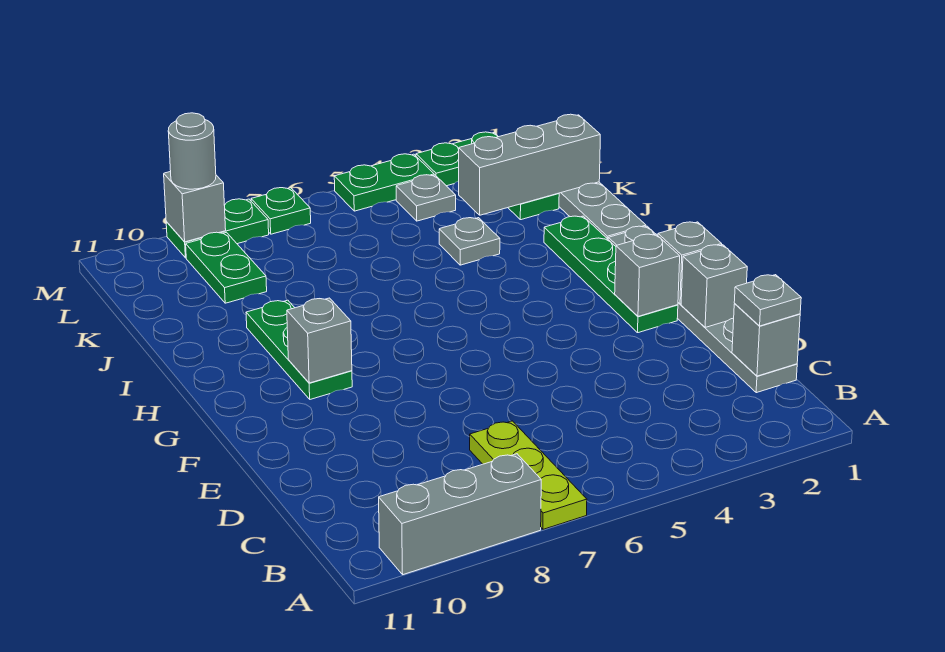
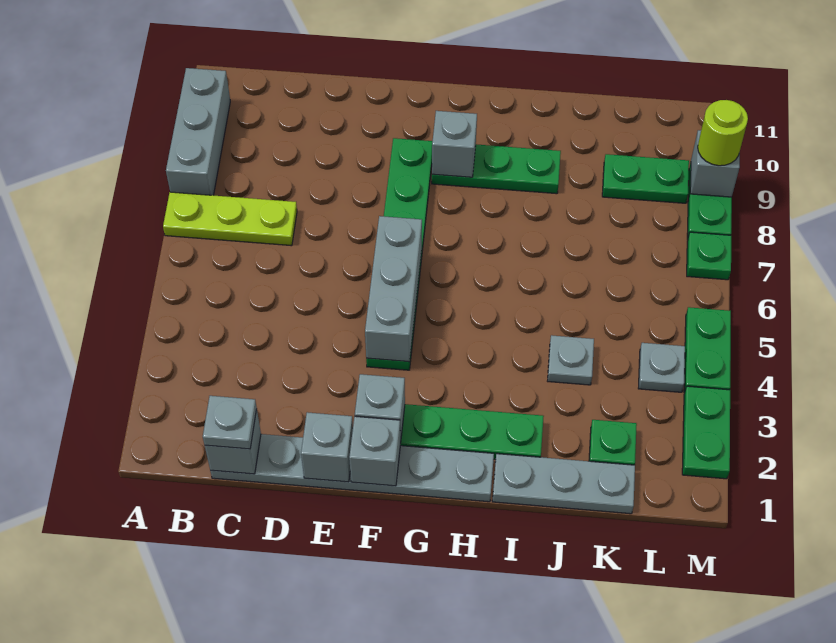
none -> green plate F4:F9 level 1
grey brick K1:K3 level 2 -> grey brick F4:F6 level 2
grey round brick M9 level 3 -> lime round brick M9 level 3

